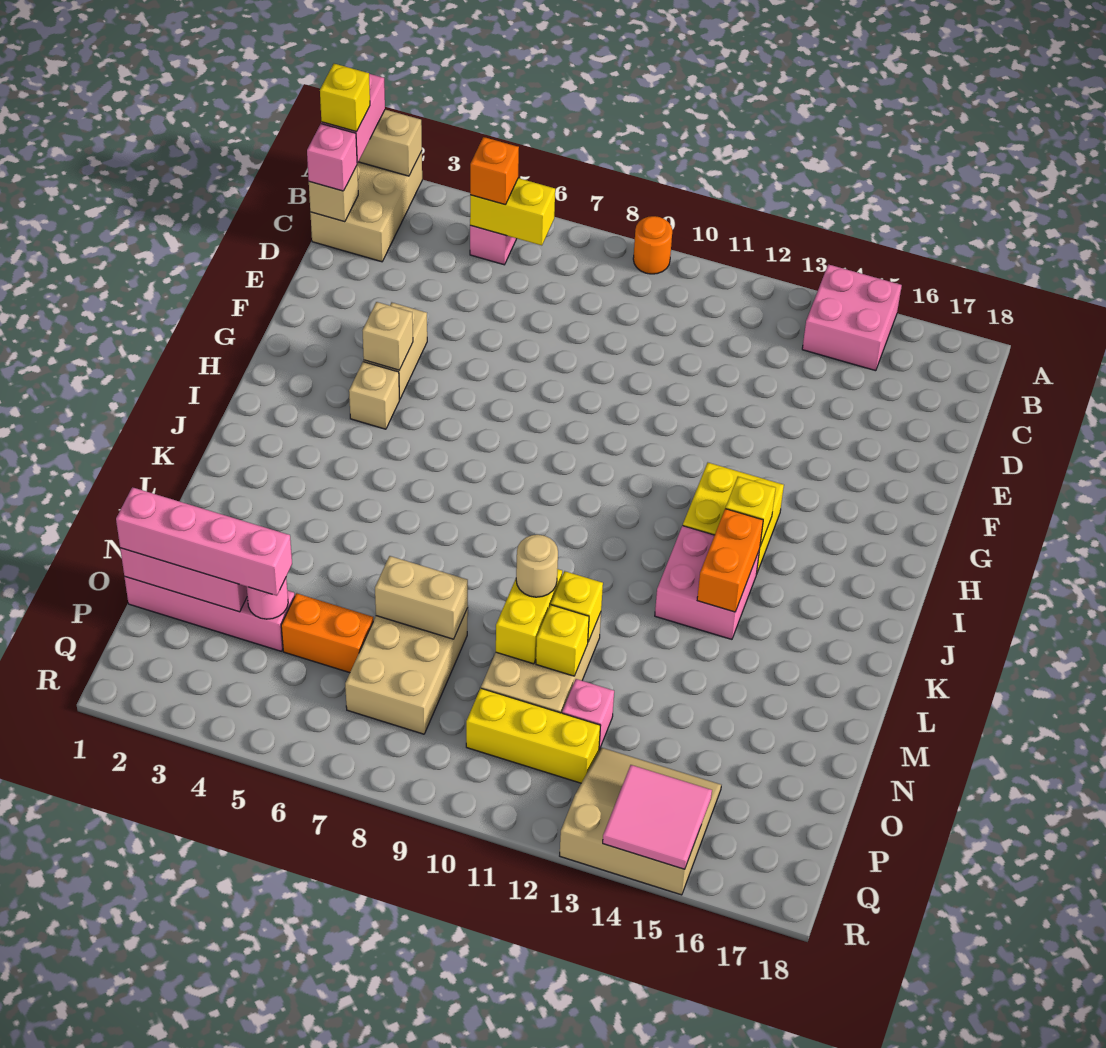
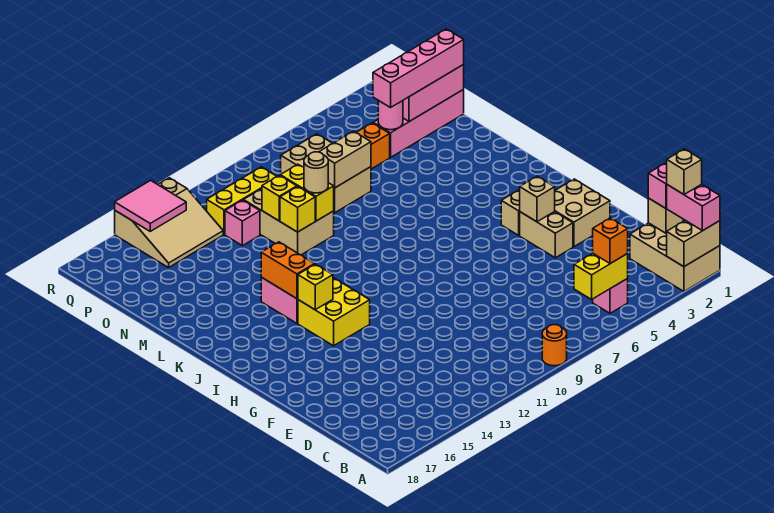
pink brick A14:B15 level 1 -> none
yellow brick B1 level 4 -> tan brick B1 level 4
none -> tan brick F2:G3 level 1

